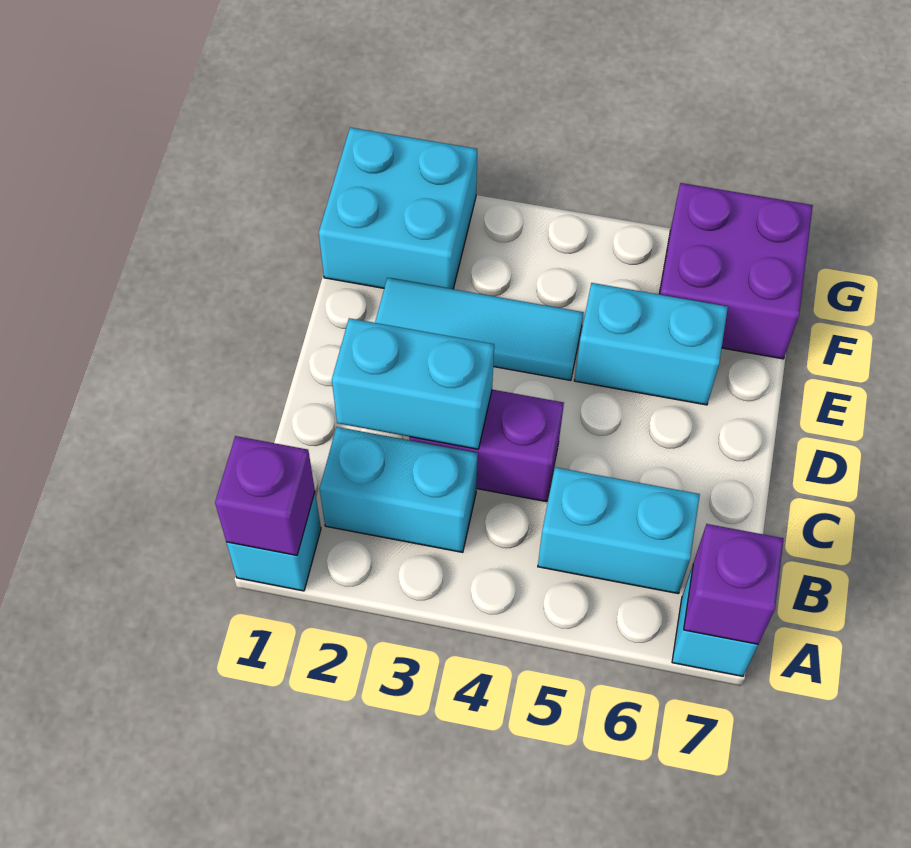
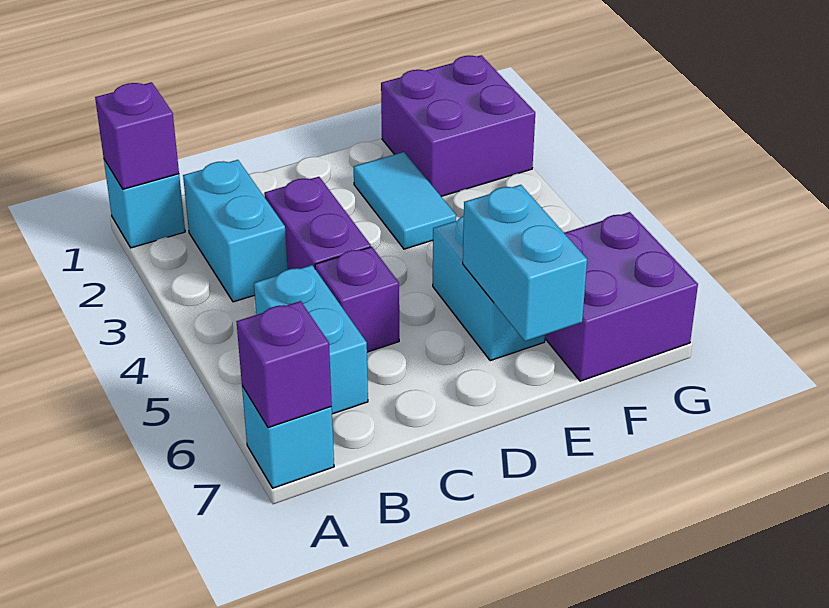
cyan brick C2:C3 level 2 -> cyan brick E6:E7 level 2
none -> purple brick C5 level 1
cyan tile E2:E4 level 1 -> cyan tile E2:E3 level 1
cyan brick F1:G2 level 1 -> purple brick F1:G2 level 1

